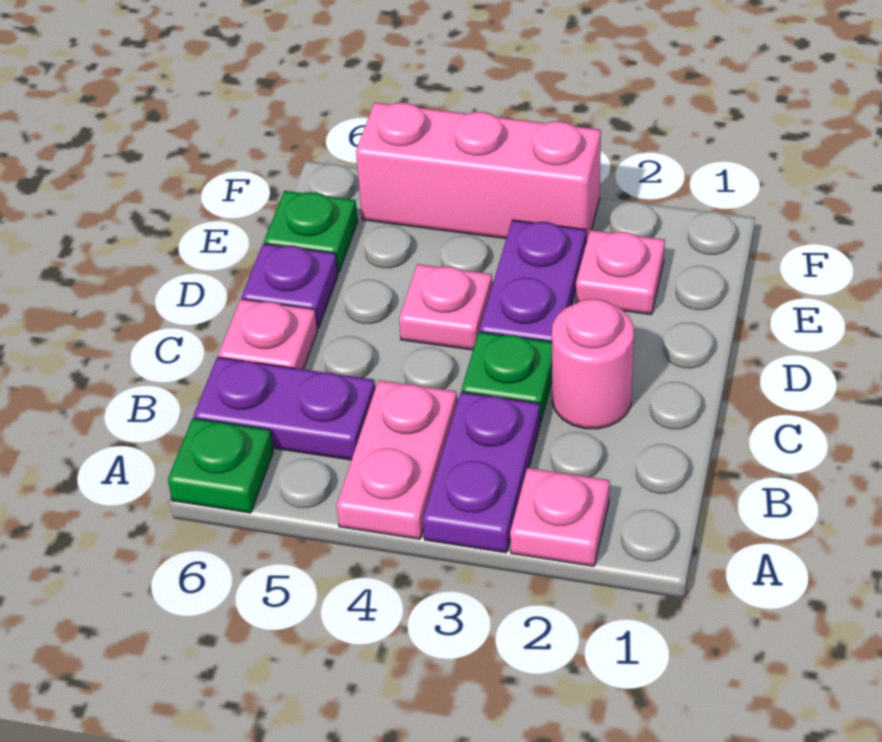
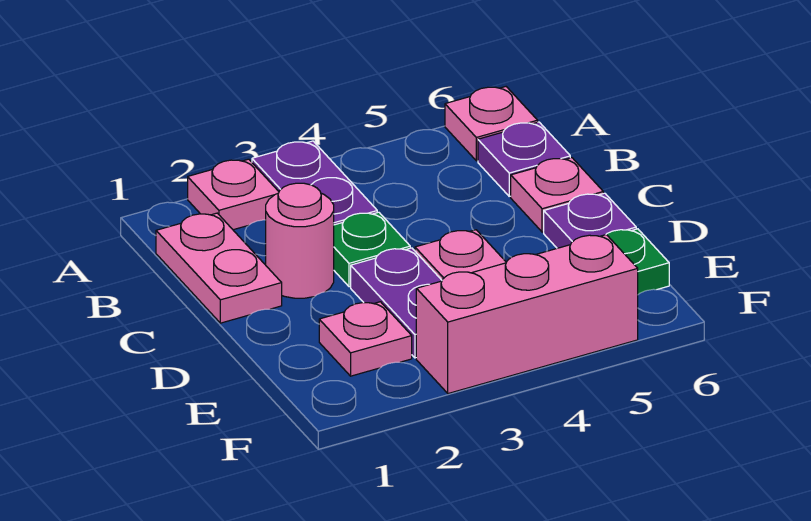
pink plate A4:B4 level 1 -> pink plate B1:C1 level 1
green plate A6 level 1 -> pink plate A6 level 1
purple plate B5:B6 level 1 -> purple plate B6 level 1

